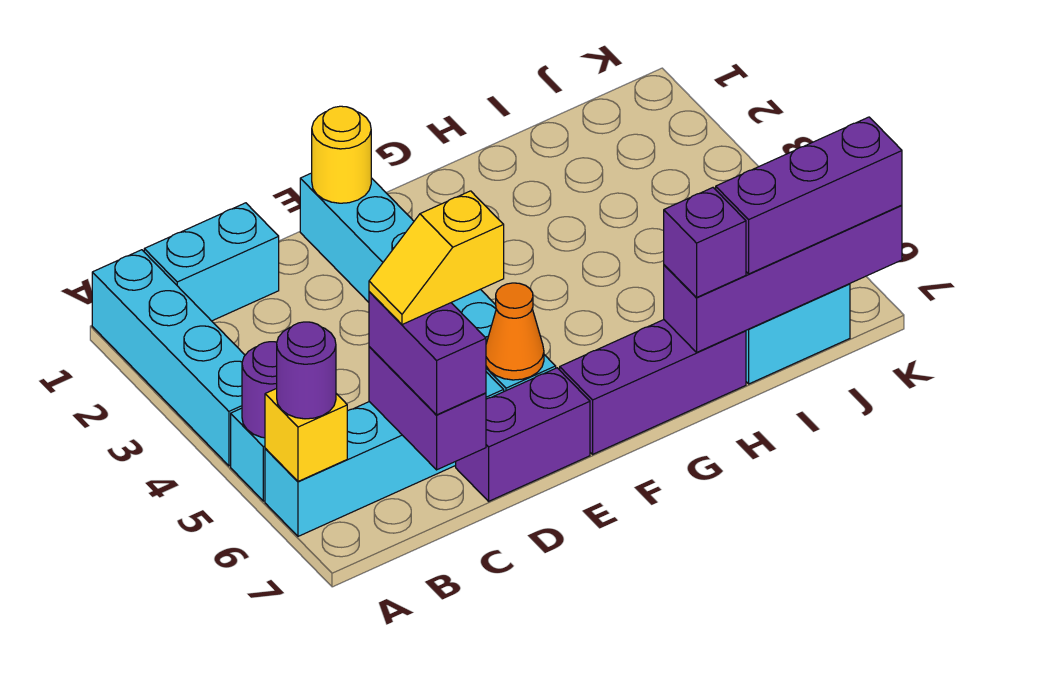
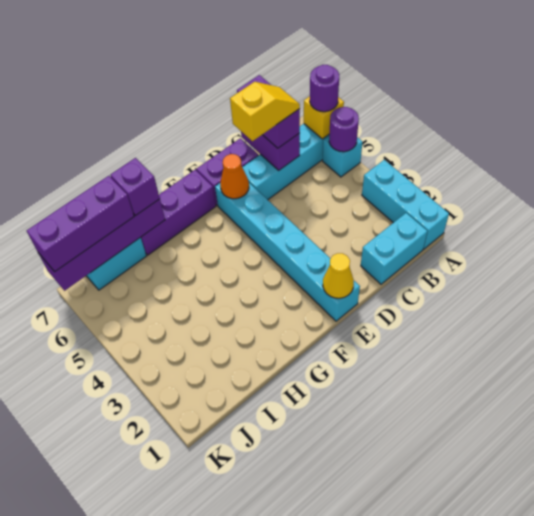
cyan brick A1:A4 level 1 -> cyan brick A1:A3 level 1
yellow round brick E1 level 2 -> yellow cone E1 level 2

